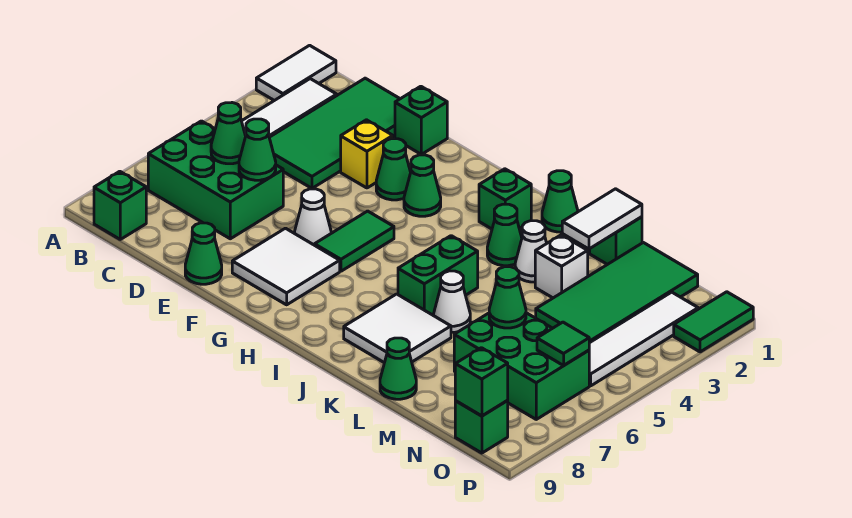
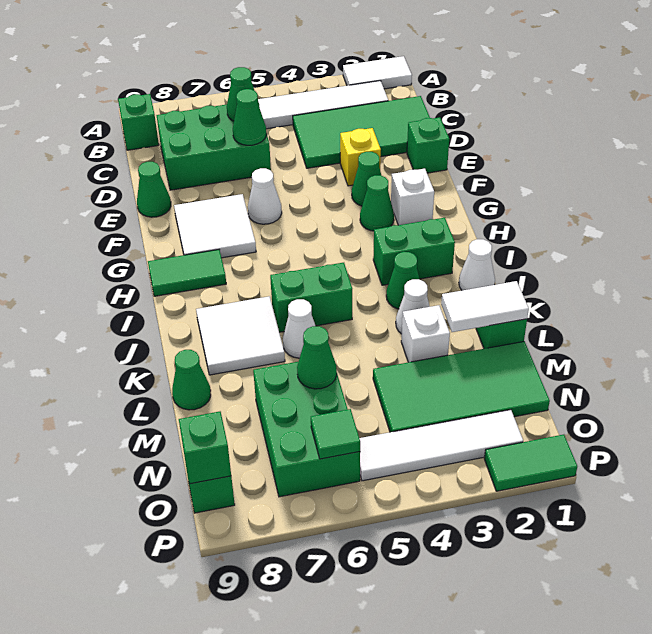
green brick B6:D7 level 1 -> green brick C6:D8 level 1
none -> white brick G2 level 1
green tile G5:G6 level 1 -> green tile H8:H9 level 1
green brick I2 level 1 -> green brick I2:I3 level 1
green cone J1 level 1 -> white cone J1 level 1

